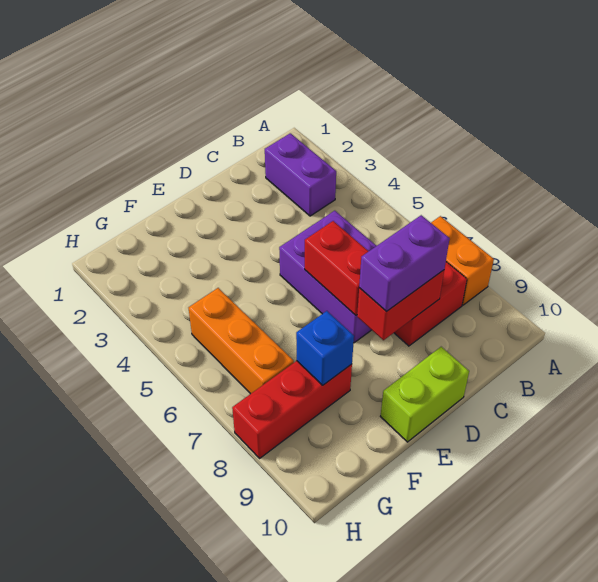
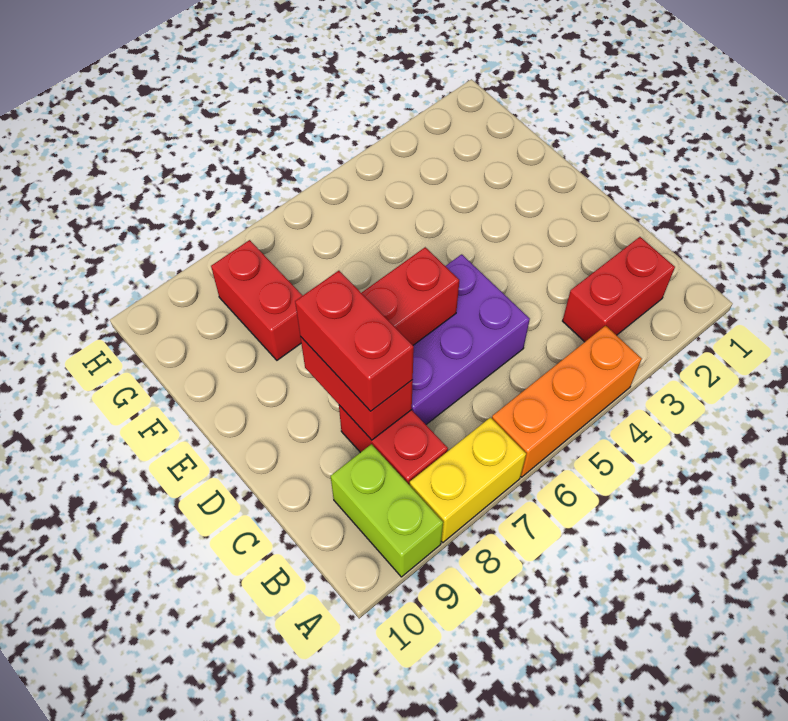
orange brick A7:A8 level 1 -> yellow brick A7:A8 level 1
purple brick B2:B3 level 1 -> red brick B2:B3 level 1
purple brick C8:D8 level 3 -> red brick C8:D8 level 3
lime brick D10:E10 level 1 -> lime brick A9:B9 level 1
red brick F8:H8 level 1 -> red brick F8:G8 level 1
blue brick F8 level 2 -> none
orange brick G5:G7 level 1 -> orange brick A4:A6 level 1

